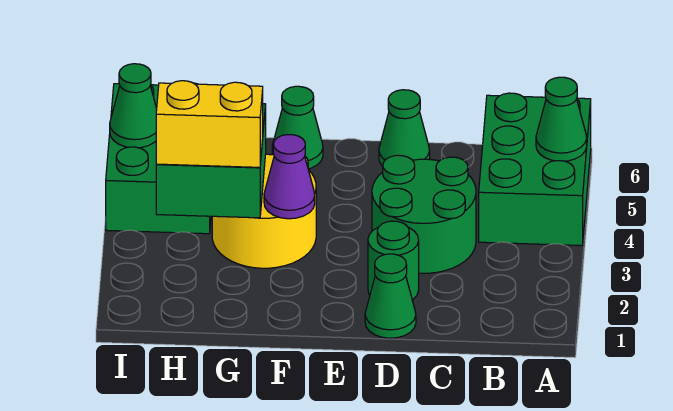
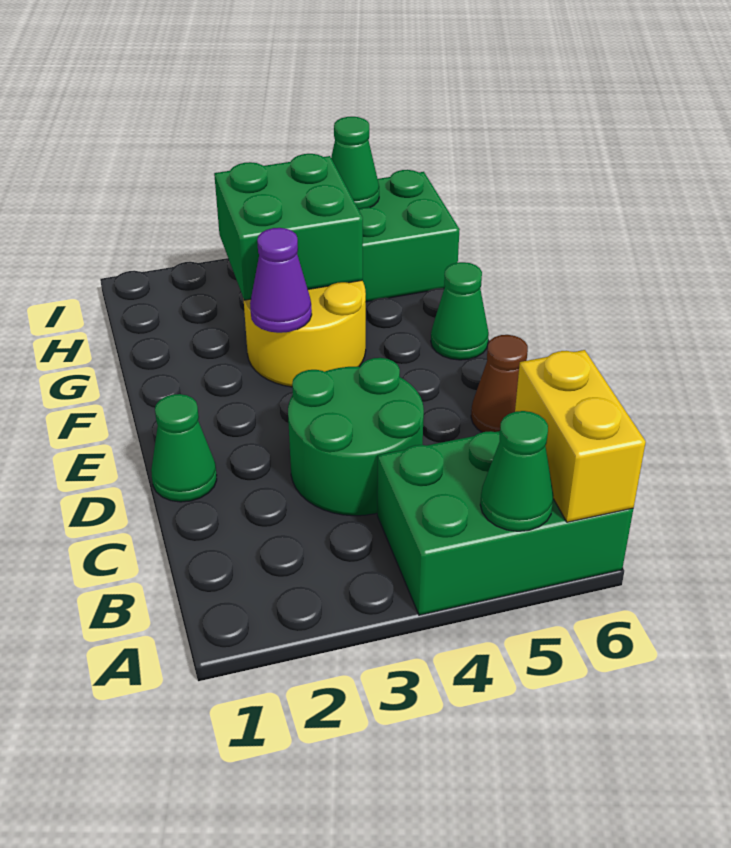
green round brick D2 level 1 -> none
green cone D6 level 1 -> brown cone D6 level 1
yellow brick G3:H3 level 3 -> yellow brick A6:B6 level 2

